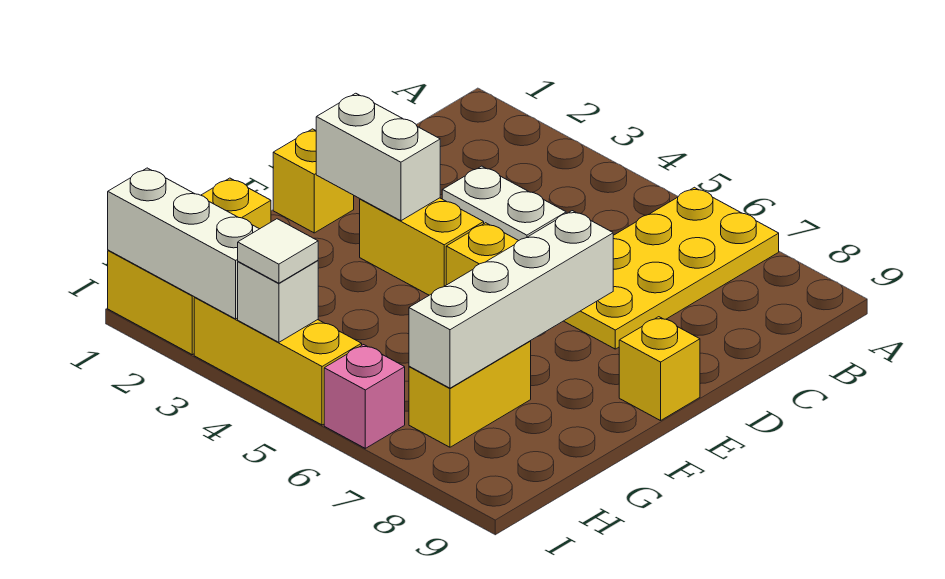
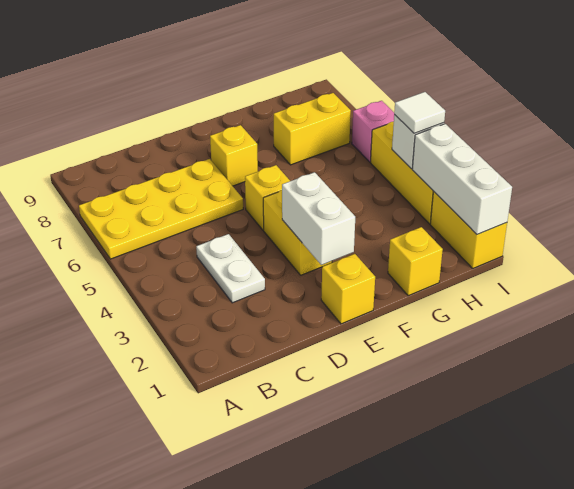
white brick E7:H7 level 2 -> none
yellow brick E9 level 1 -> yellow brick E7 level 1

